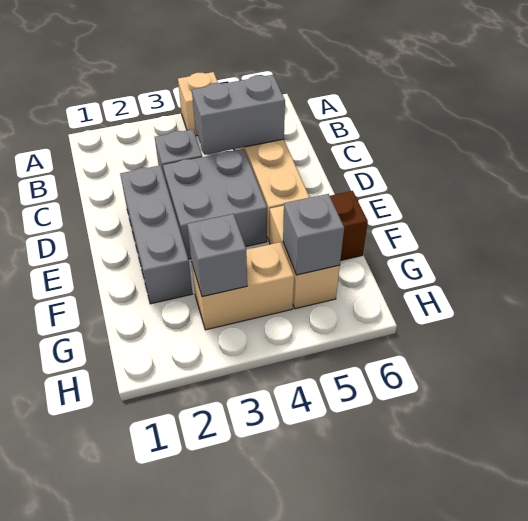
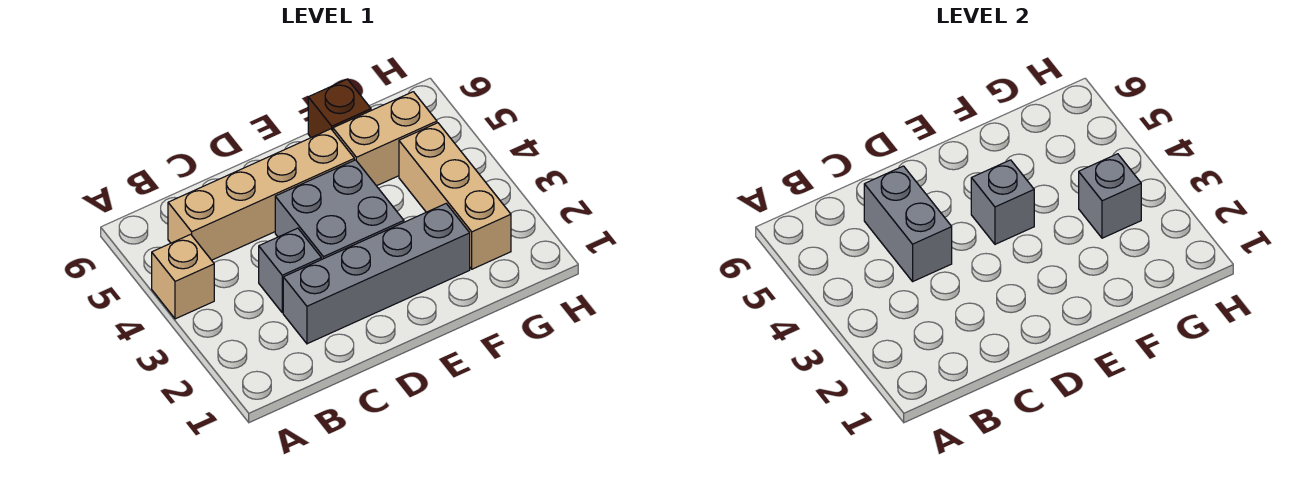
grey brick D2:F2 level 1 -> grey brick C2:F2 level 1
tan brick G3:G4 level 1 -> tan brick G2:G4 level 1
grey brick G5 level 2 -> grey brick E4 level 2

